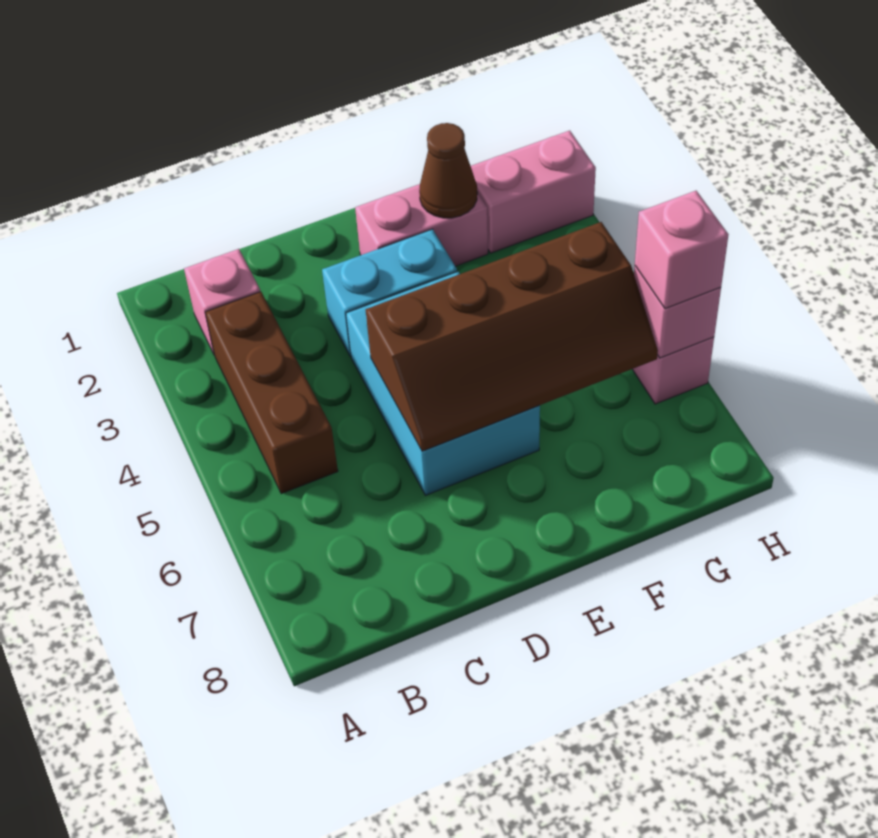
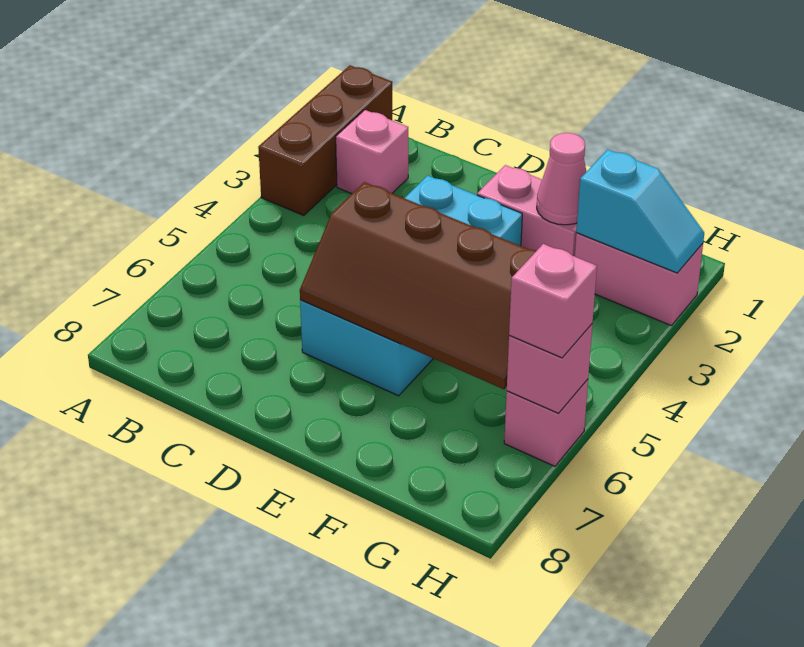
brown brick B3:B5 level 1 -> brown brick A1:A3 level 1
brown cone F2 level 2 -> pink cone F2 level 2
none -> cyan slope G2:H2 level 2 top G

